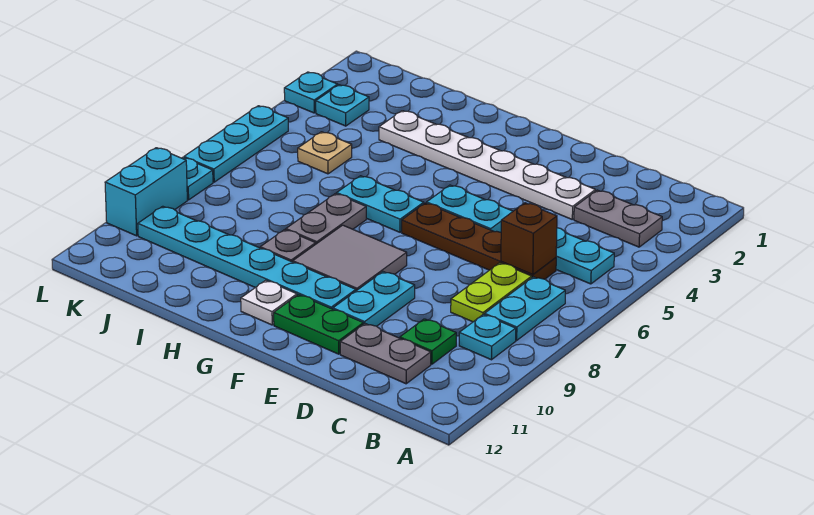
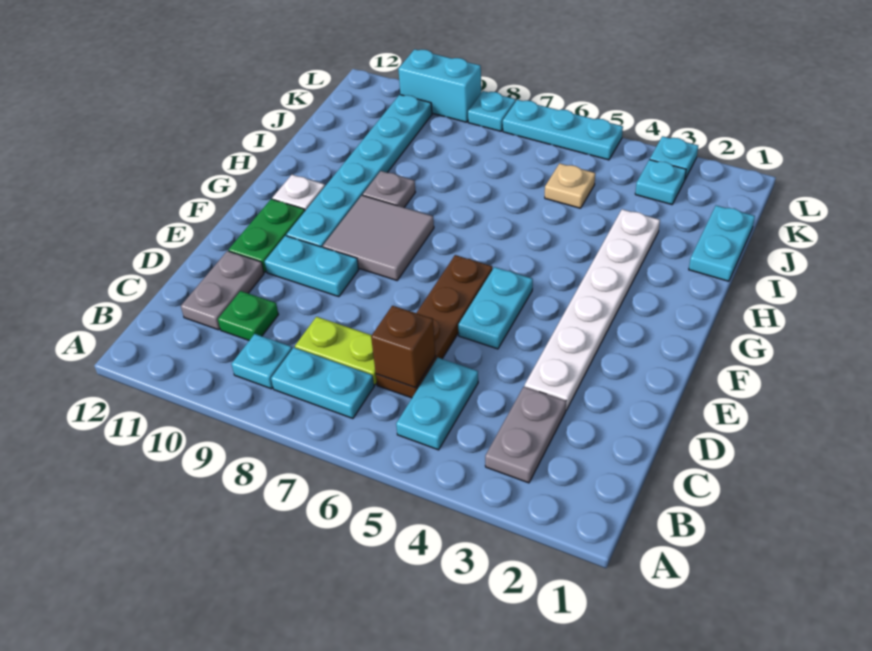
cyan plate G6:H6 level 1 -> cyan plate I1:J1 level 1
grey plate H7:H8 level 1 -> none

